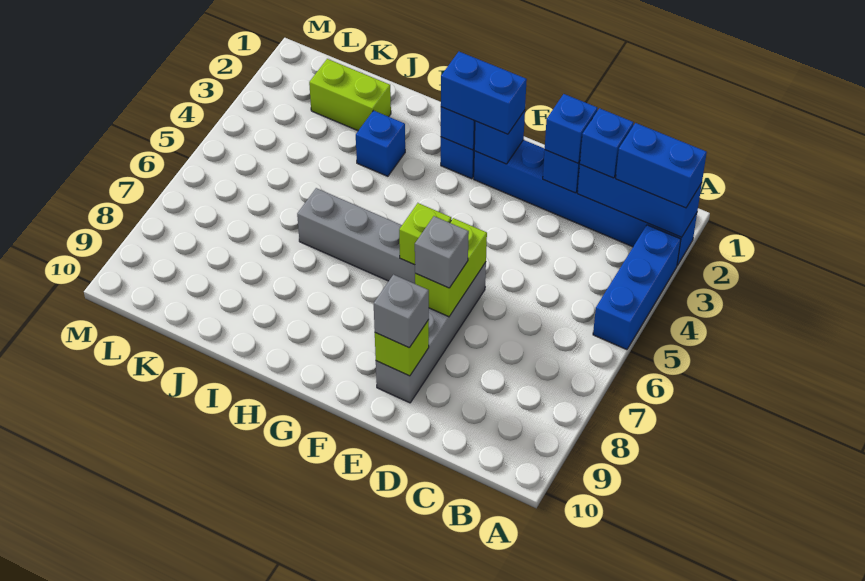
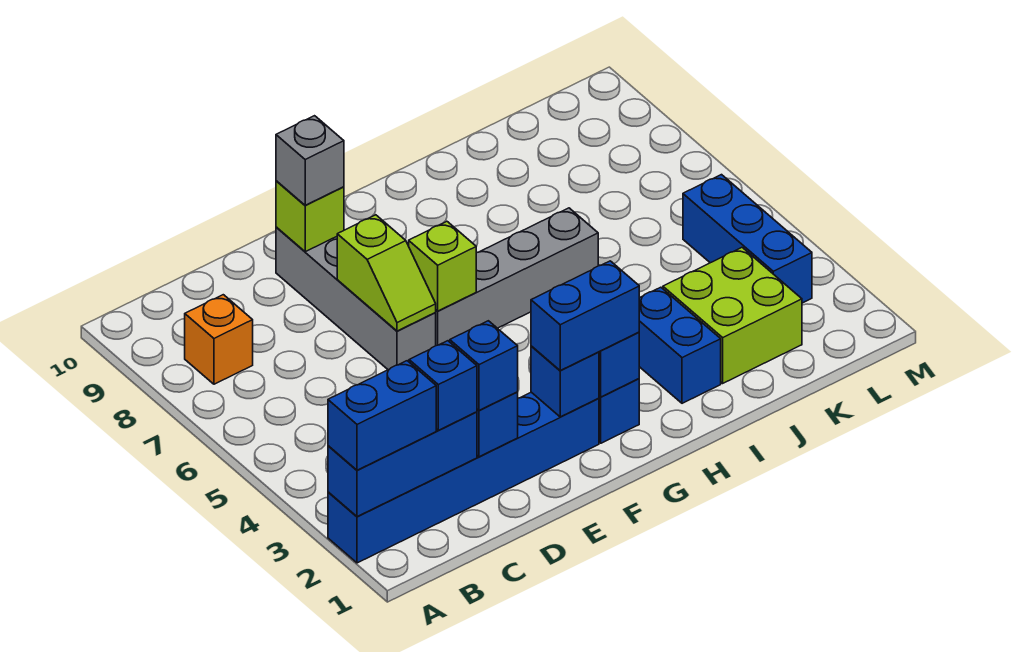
blue brick A3:A5 level 1 -> blue brick L3:L5 level 1
none -> orange brick B8 level 1
lime brick E6:E7 level 2 -> lime slope E6:E7 level 2 top 7
grey brick E7 level 3 -> none
blue brick I3 level 1 -> blue brick I2:I3 level 1
lime brick J2:K2 level 1 -> lime brick J2:K3 level 1

